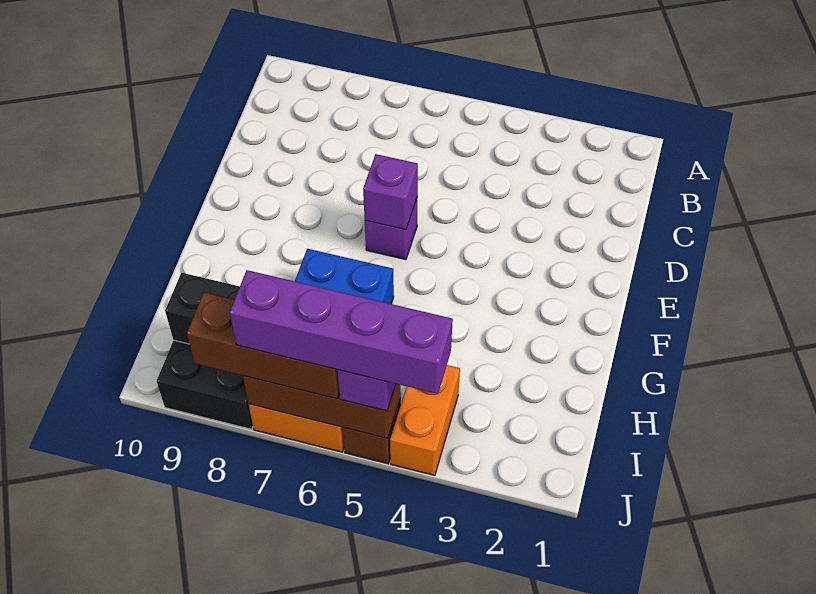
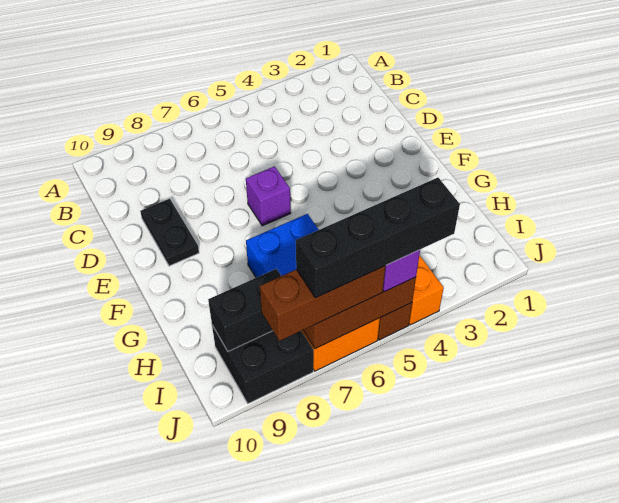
none -> black plate D9:E9 level 1
purple brick E6 level 2 -> none
purple brick J4:J7 level 4 -> black brick J4:J7 level 4

